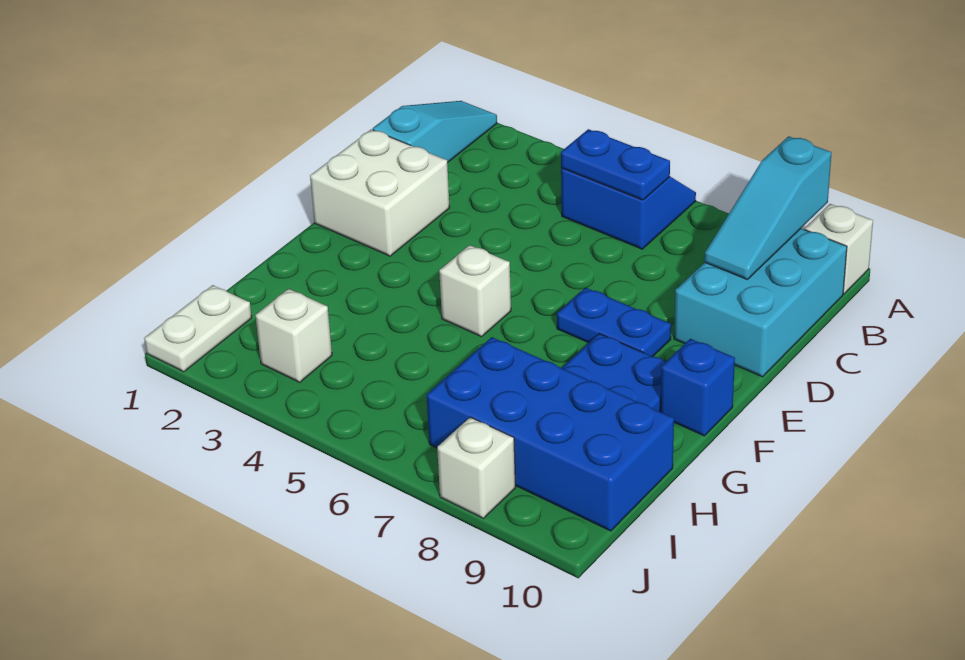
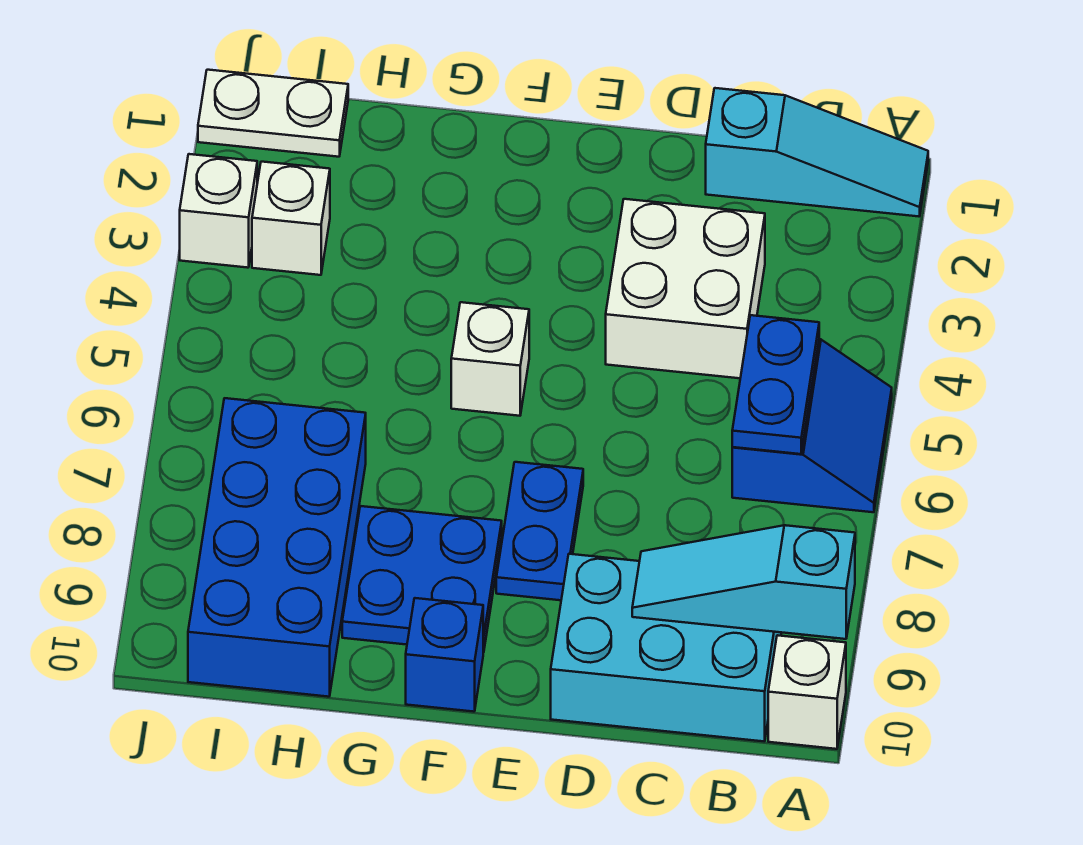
white brick D1:E2 level 1 -> white brick C3:D4 level 1
white brick J8 level 1 -> white brick J3 level 1

